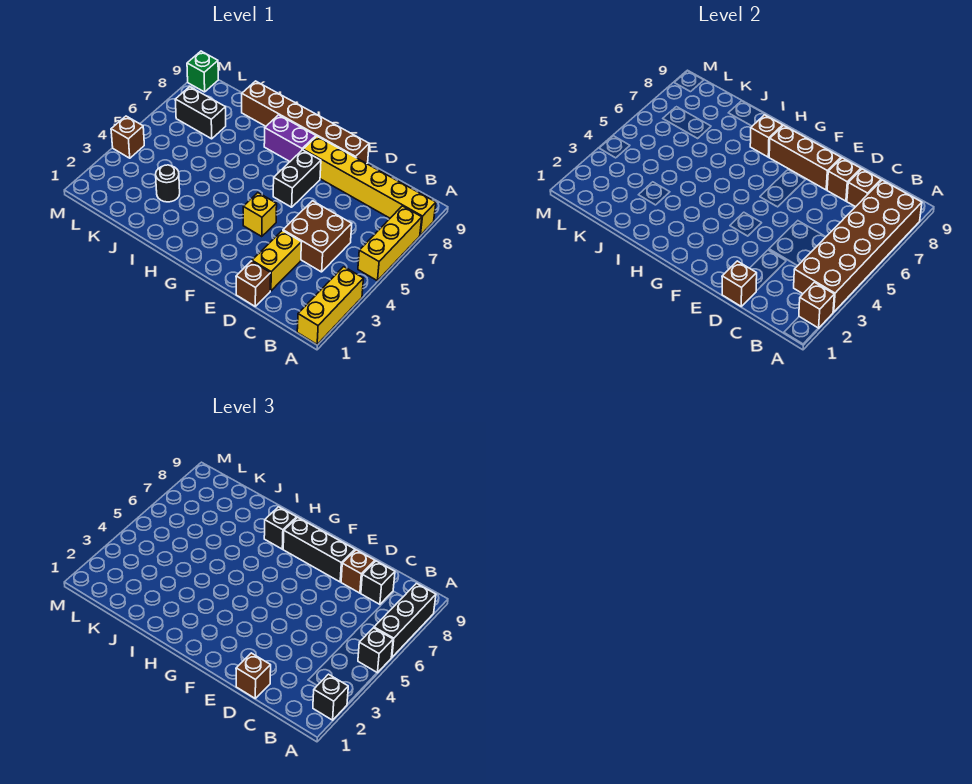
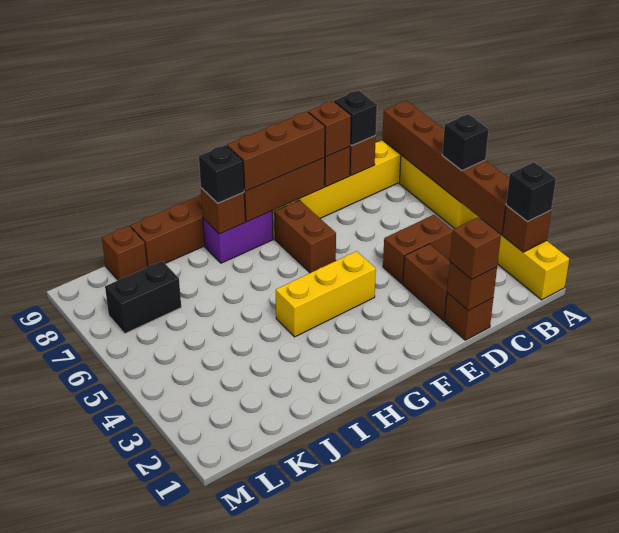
brown brick A3:B8 level 2 -> brown brick A3:A8 level 2
black brick A6:A8 level 3 -> none
brown brick C4:D5 level 1 -> brown brick C4:D4 level 1
yellow brick D2:D3 level 1 -> brown brick D2:D3 level 1
black brick E8:G8 level 3 -> brown brick E8:G8 level 3
yellow brick F4 level 1 -> yellow brick F4:H4 level 1
black brick F6:F7 level 1 -> brown brick F6:F7 level 1
black round brick J3 level 1 -> none
brown brick M4 level 1 -> brown brick K9 level 1
green brick M9 level 1 -> none

